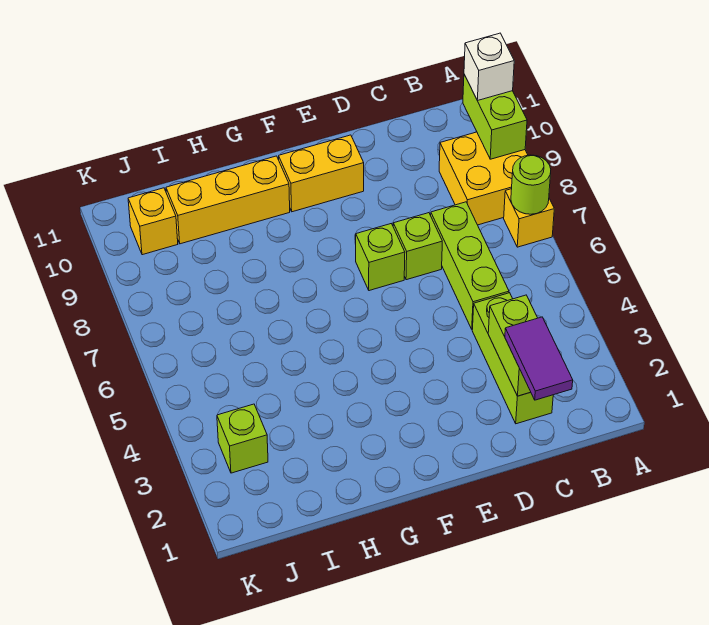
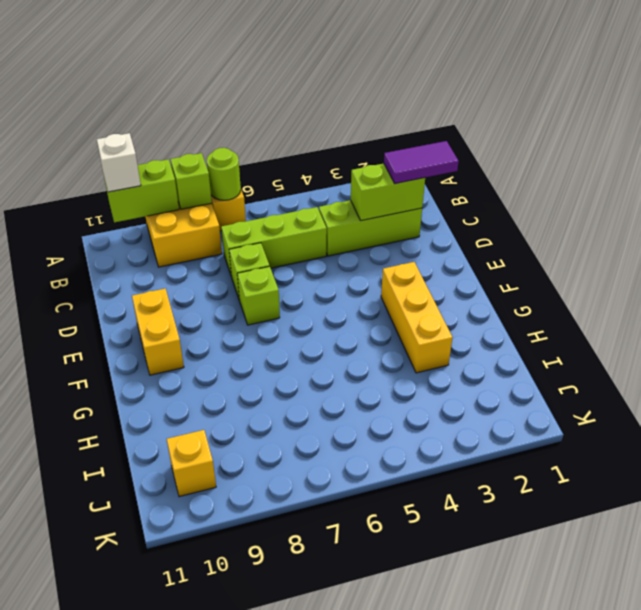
yellow brick G10:I10 level 1 -> yellow brick F3:H3 level 1
lime brick J3 level 1 -> lime brick A8 level 2

